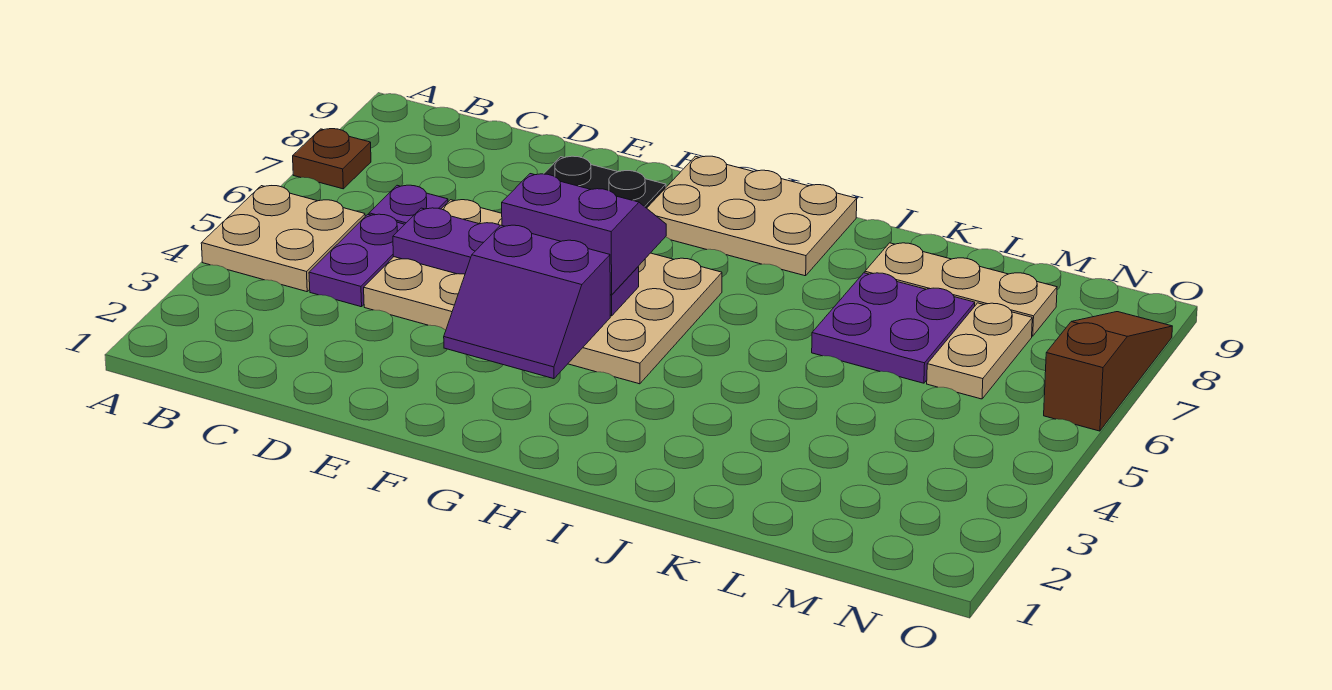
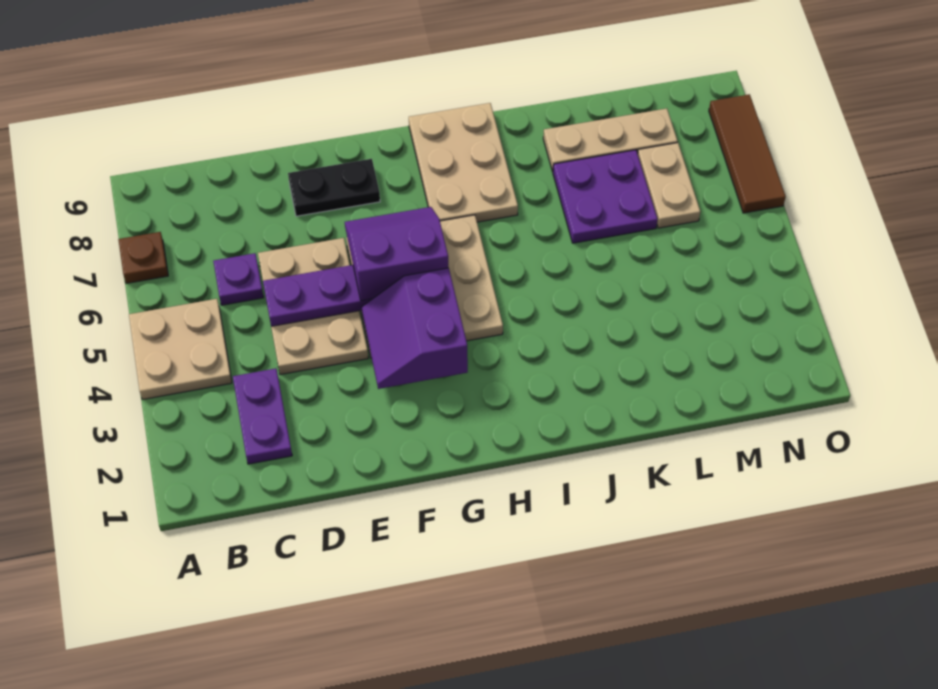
purple plate C4:C5 level 1 -> purple plate C2:C3 level 1
purple slope F3:G4 level 2 top 4 -> purple slope F3:G4 level 2 top G
tan plate G8:I9 level 1 -> tan plate H7:I9 level 1
brown slope O6:O8 level 1 top 6 -> brown tile O6:O8 level 1

